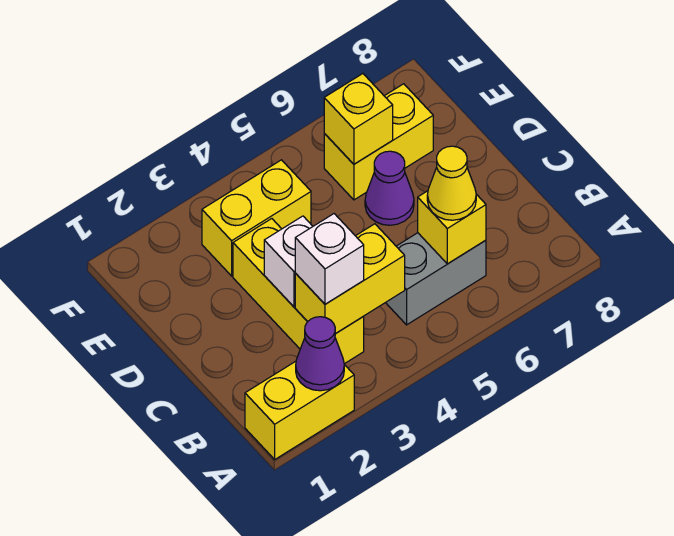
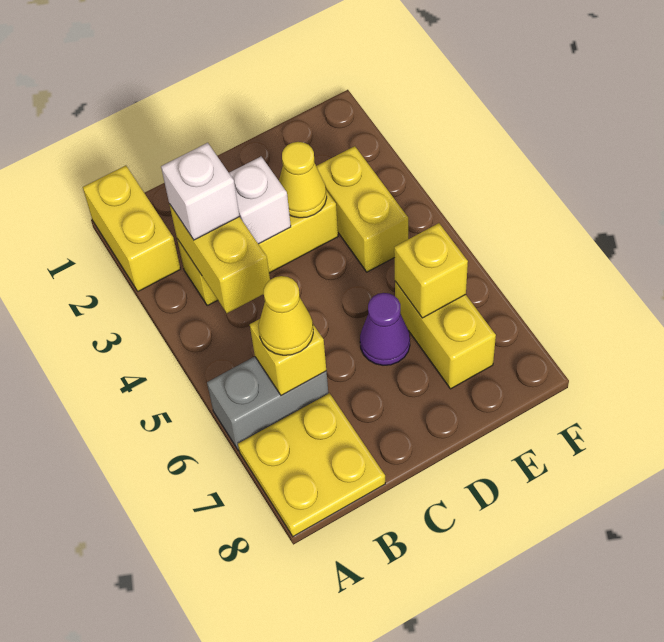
purple cone A2 level 2 -> none
none -> yellow plate A7:B8 level 1
grey brick B5:B6 level 1 -> grey brick A6:B6 level 1
none -> yellow cone D3 level 2

